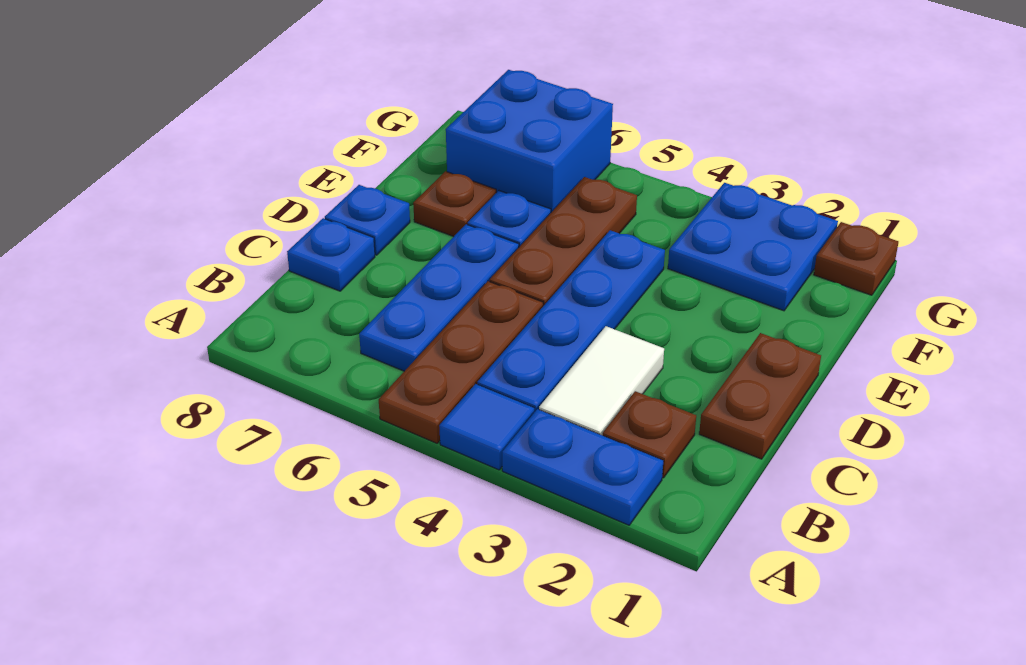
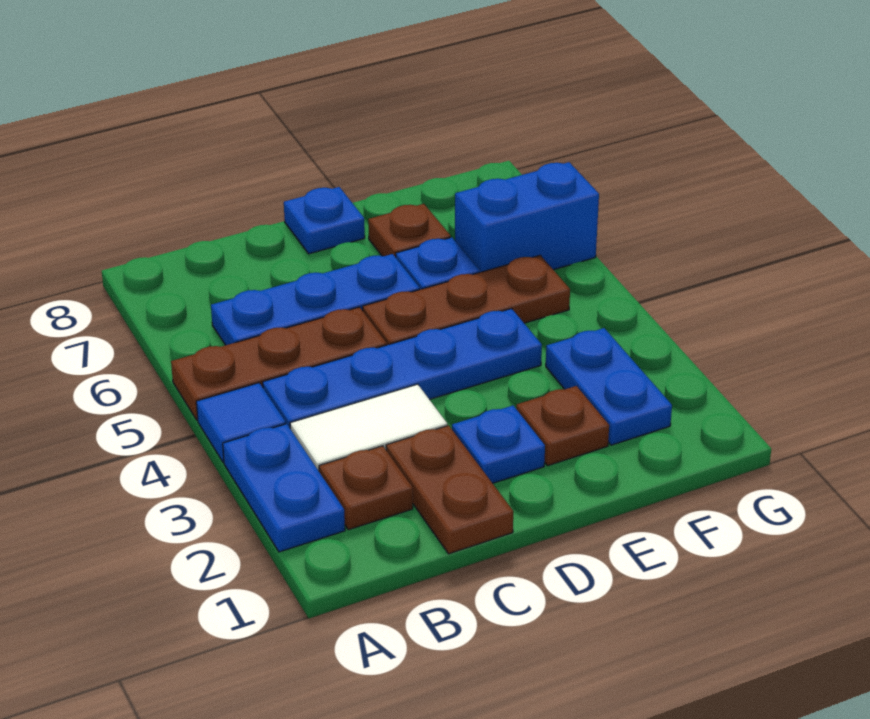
brown plate C1:D1 level 1 -> brown plate C1:C2 level 1
blue plate C8 level 1 -> blue plate D2 level 1
blue plate F2:G3 level 1 -> blue plate F2:F3 level 1
blue brick F6:G7 level 1 -> blue brick F6:G6 level 1
brown plate G1 level 1 -> brown plate E2 level 1

